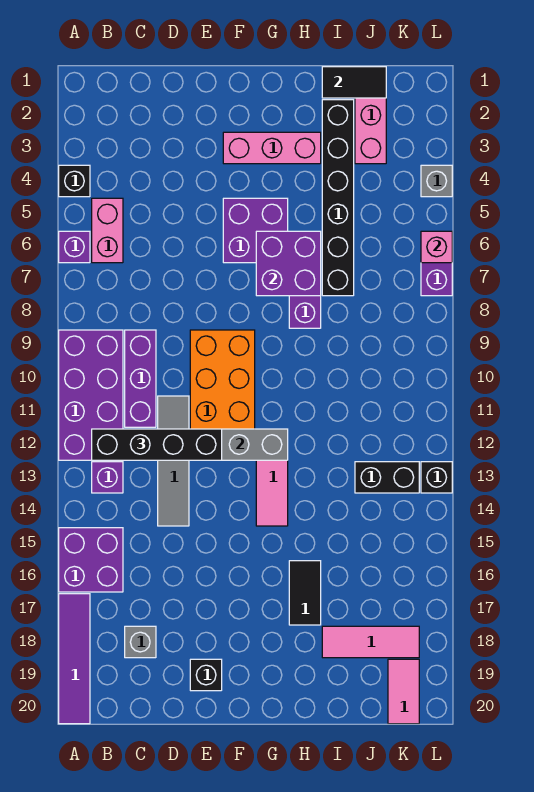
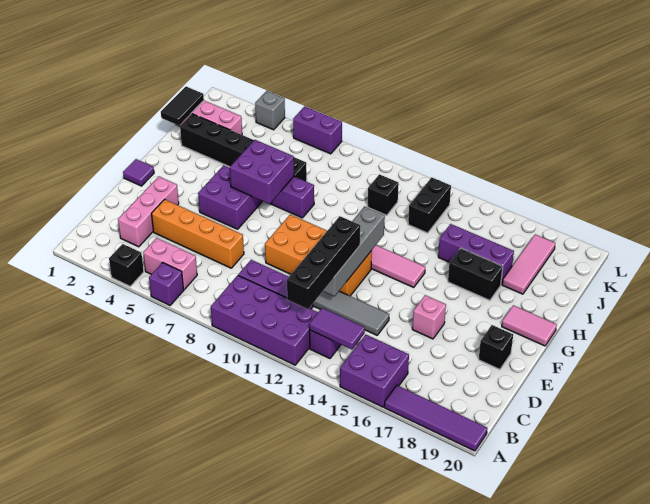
none -> purple tile B13:B14 level 2
grey brick C18 level 1 -> none
none -> orange brick D4:D7 level 1
none -> purple tile F1 level 1
pink brick F3:H3 level 1 -> pink brick C3:E3 level 1
black tile H16:H17 level 1 -> black brick H16:H17 level 1
none -> purple brick I15:I17 level 1
pink tile K19:K20 level 1 -> pink tile G19:G20 level 1
pink brick L6 level 2 -> pink brick E16 level 1
black brick L13 level 1 -> black brick J11 level 1

